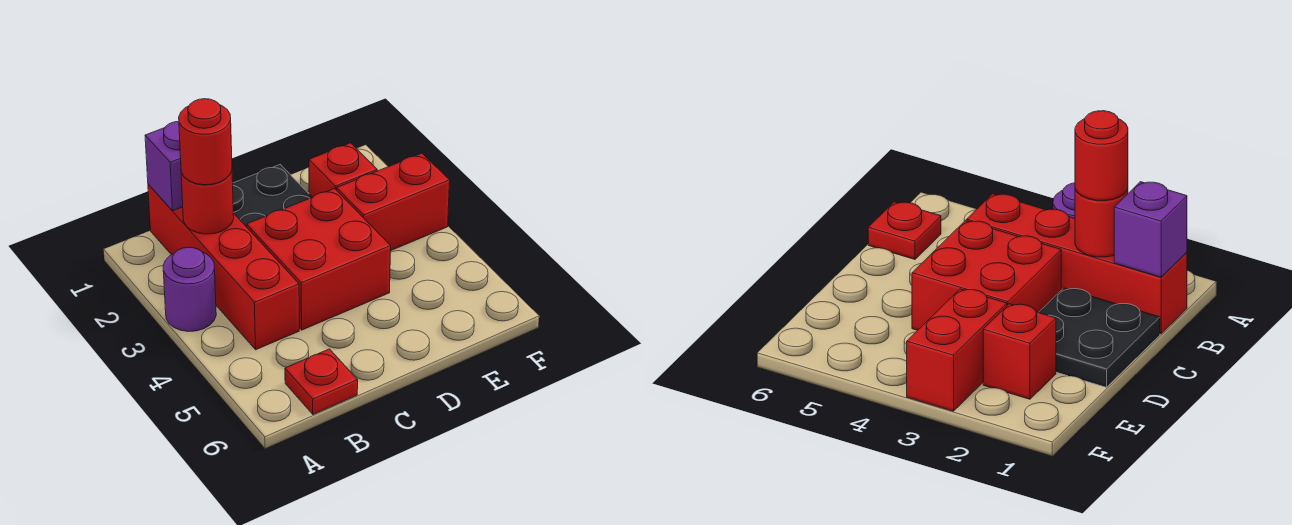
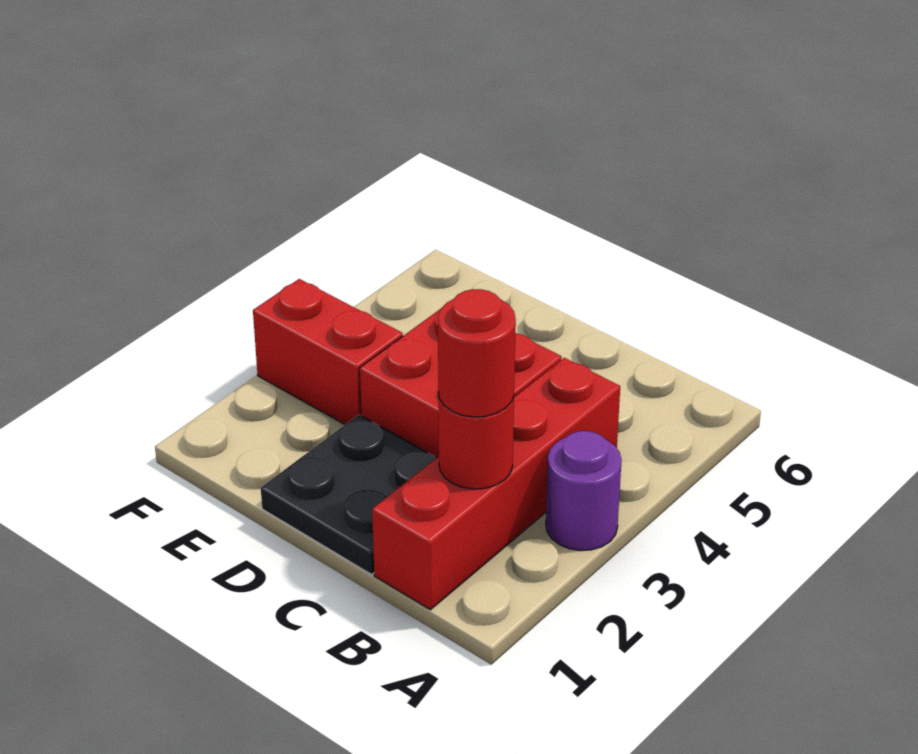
purple brick B1 level 2 -> none
red plate B6 level 1 -> none
red brick E2 level 1 -> none

